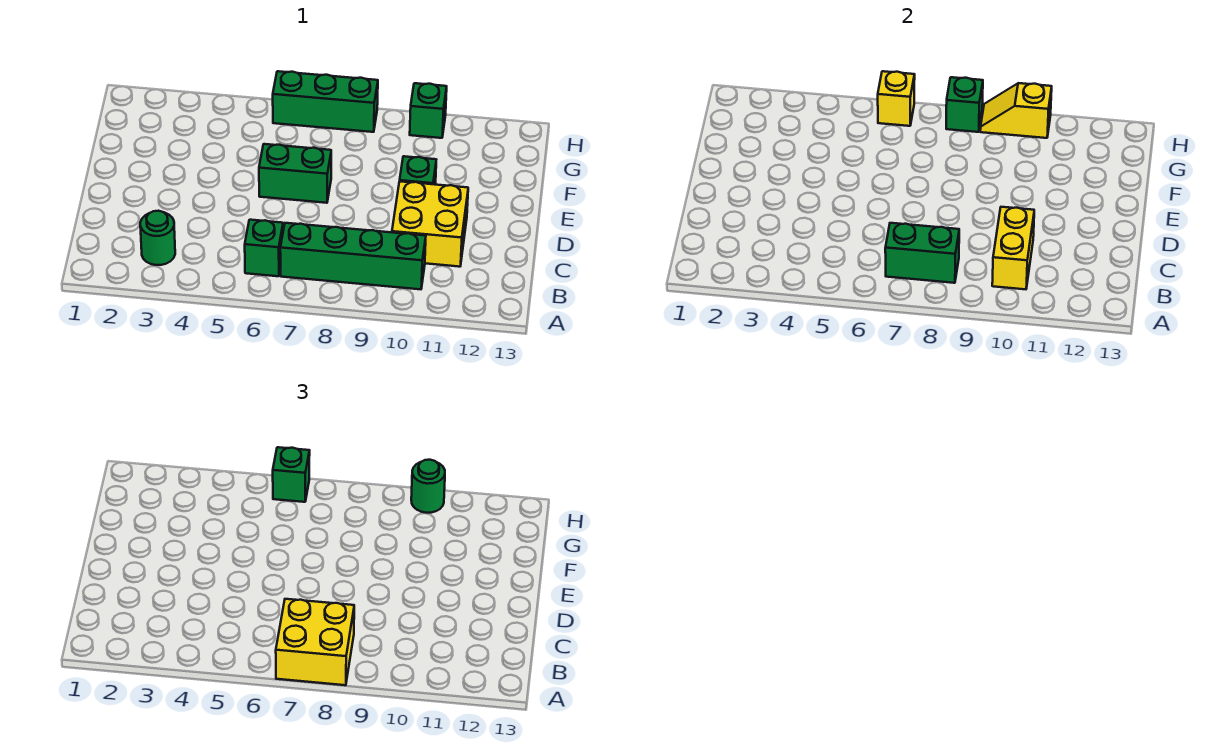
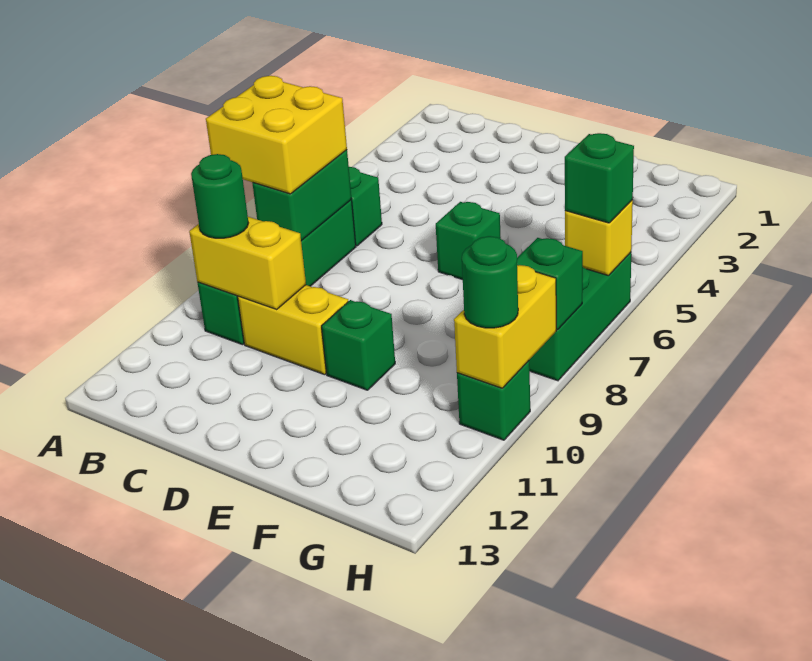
green round brick B3 level 1 -> green round brick B10 level 3
yellow brick C10:D11 level 1 -> yellow brick C10:D10 level 1
green brick E6:E7 level 1 -> green brick E6 level 1
yellow slope H9:H10 level 2 top 10 -> yellow brick H9:H10 level 2

